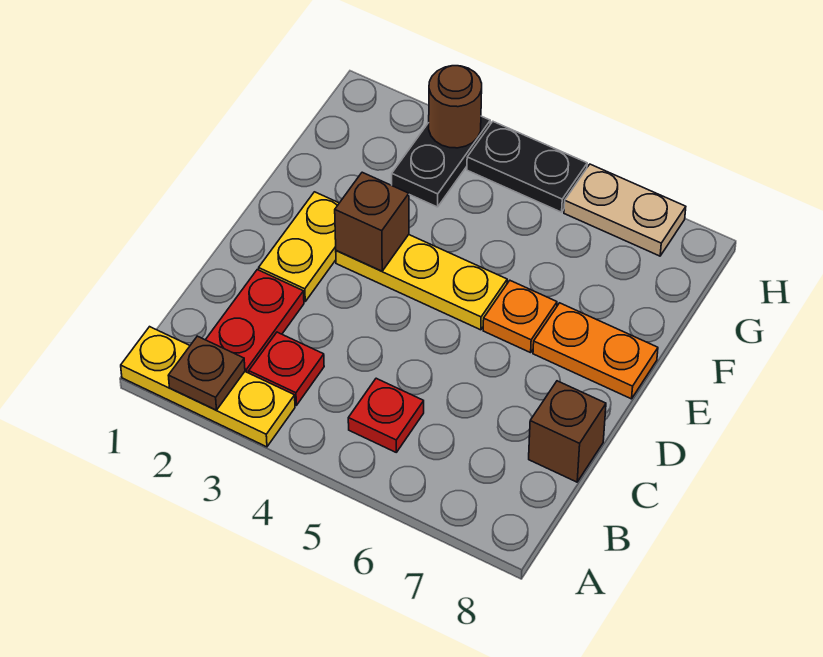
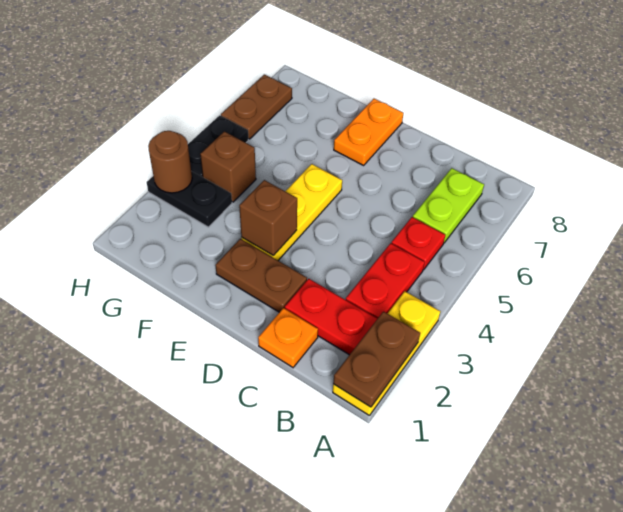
brown plate A2 level 2 -> brown plate A1:A2 level 2
red plate B3 level 1 -> red plate B3:B4 level 1
none -> lime plate B6:B7 level 1
brown brick C8 level 1 -> brown brick G4 level 1
yellow plate D2:E2 level 1 -> brown plate D2:E2 level 1
orange plate E6 level 1 -> orange plate C1 level 1
tan plate H6:H7 level 1 -> brown plate H6:H7 level 1

